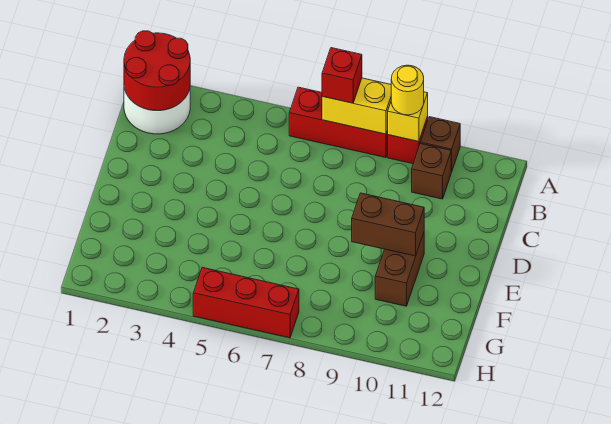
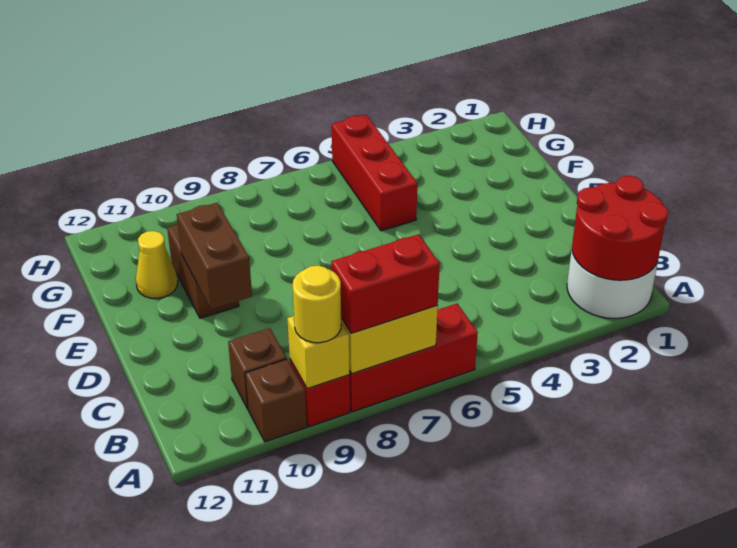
red brick A7 level 3 -> red brick A7:A8 level 3
brown brick E9:E10 level 2 -> brown brick D10:E10 level 2
none -> yellow cone F11 level 1
red brick H5:H7 level 1 -> red brick F5:H5 level 1

